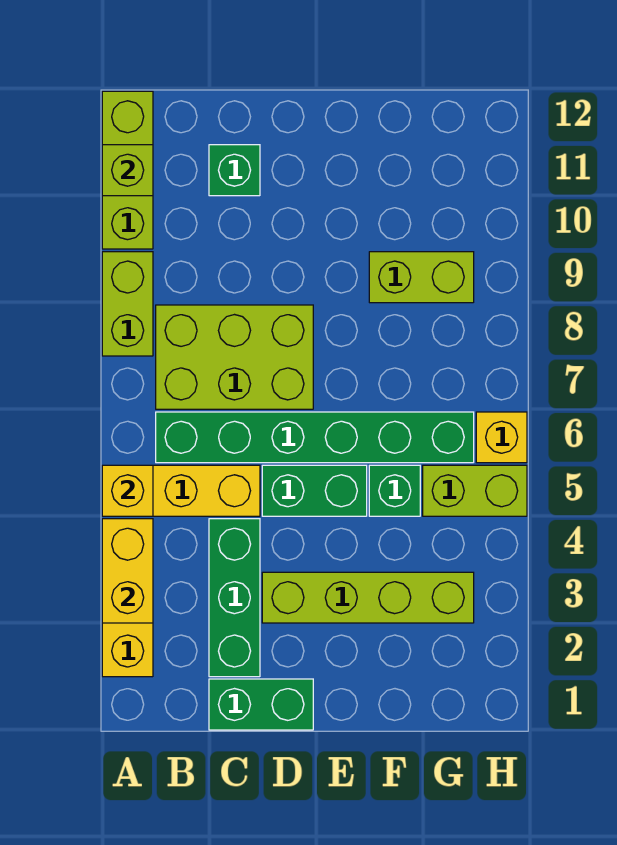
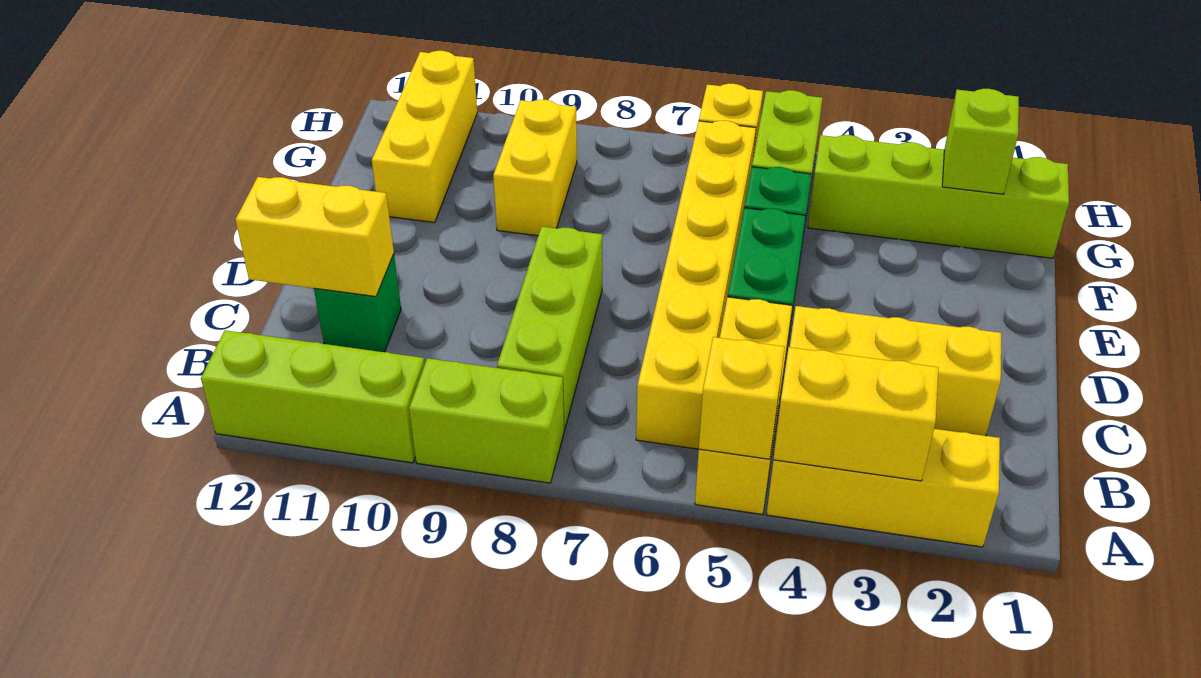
lime brick A11 level 2 -> lime brick G2 level 2
green brick B6:G6 level 1 -> yellow brick B6:G6 level 1
lime brick B7:D8 level 1 -> lime brick B8:D8 level 1
green brick C1:D1 level 1 -> none
green brick C2:C4 level 1 -> yellow brick C2:C4 level 1
none -> yellow brick C11:C12 level 2
lime brick D3:G3 level 1 -> lime brick G1:G4 level 1
lime brick F9:G9 level 1 -> yellow brick F9:G9 level 1
none -> yellow brick F11:H11 level 1

